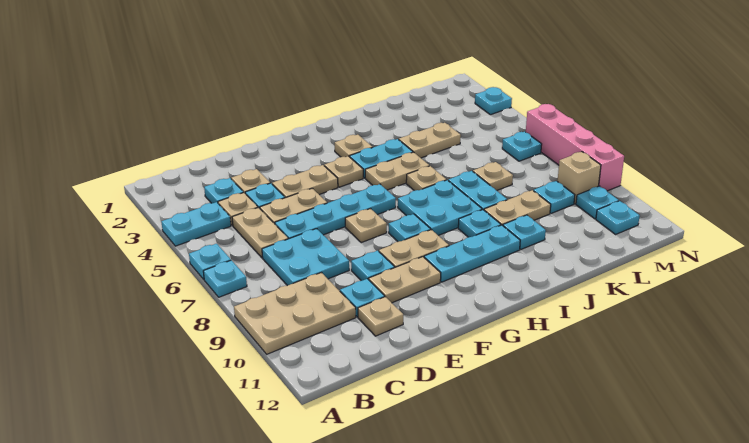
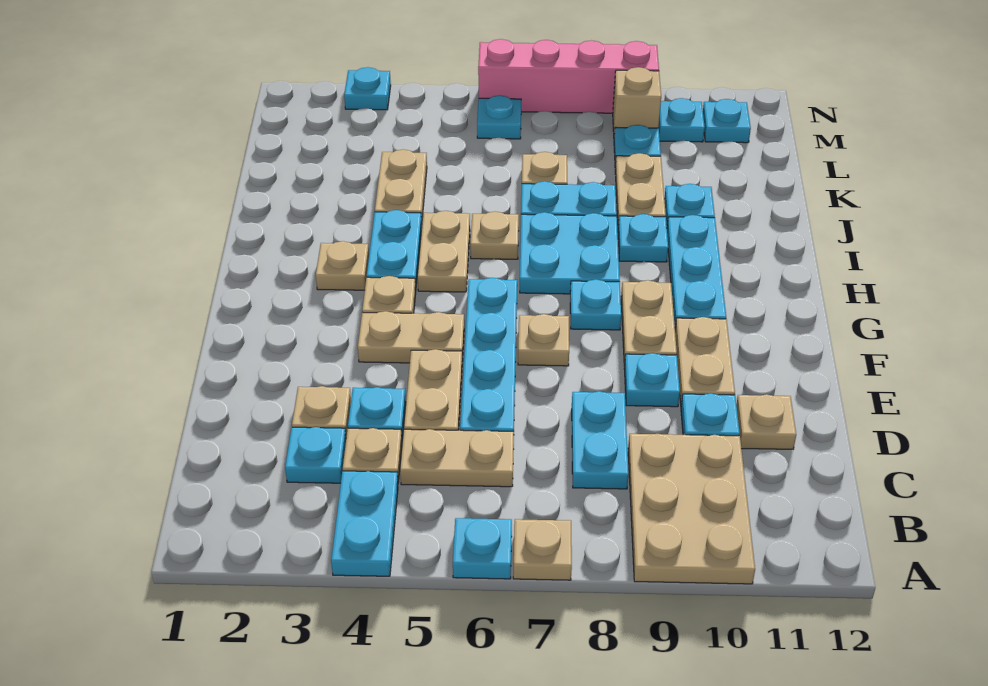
cyan plate A7 level 1 -> tan plate A7 level 1
cyan plate C7:D8 level 1 -> cyan plate C8:D8 level 1
tan plate E4:F4 level 1 -> tan plate F4:F5 level 1

